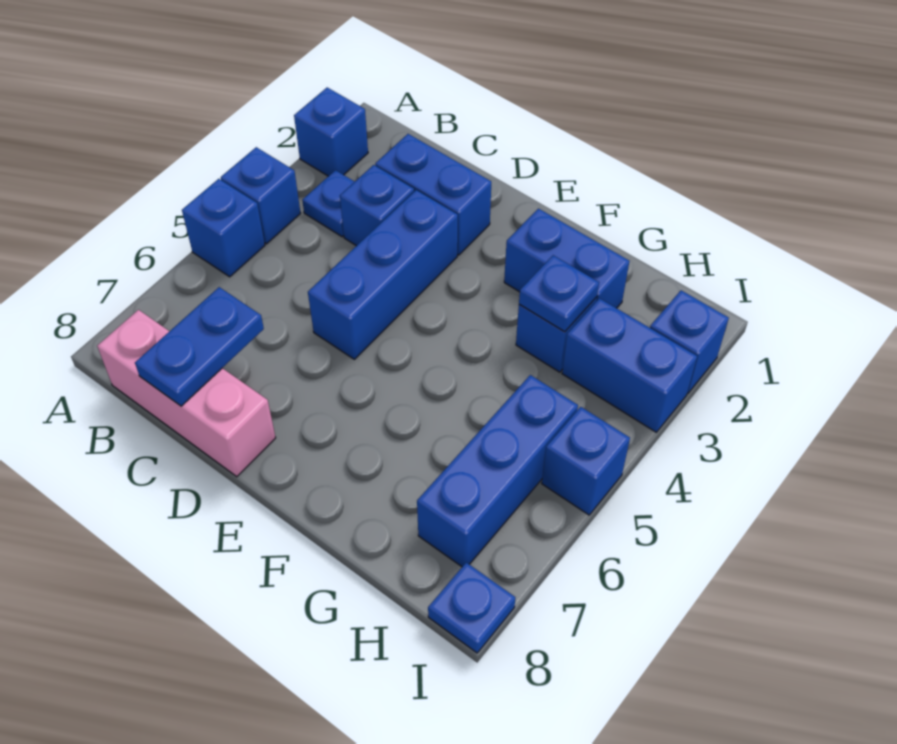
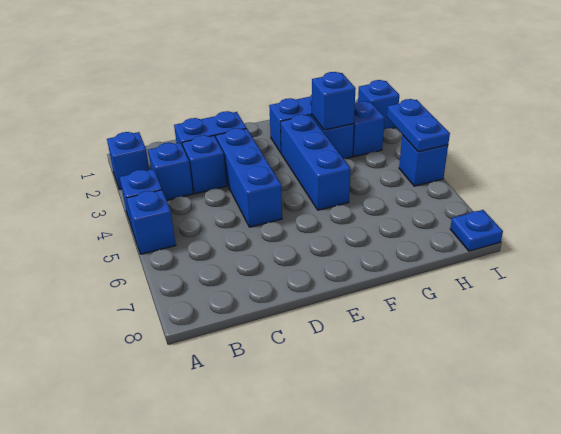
blue plate B3 level 1 -> blue brick B3 level 1
pink brick B8:D8 level 1 -> none
blue plate C7:C8 level 2 -> blue plate I4:I5 level 2
blue plate G3 level 2 -> blue brick G3 level 2
blue brick H3:I3 level 1 -> blue brick H3 level 1
blue brick H5:H7 level 1 -> blue brick F3:F5 level 1

